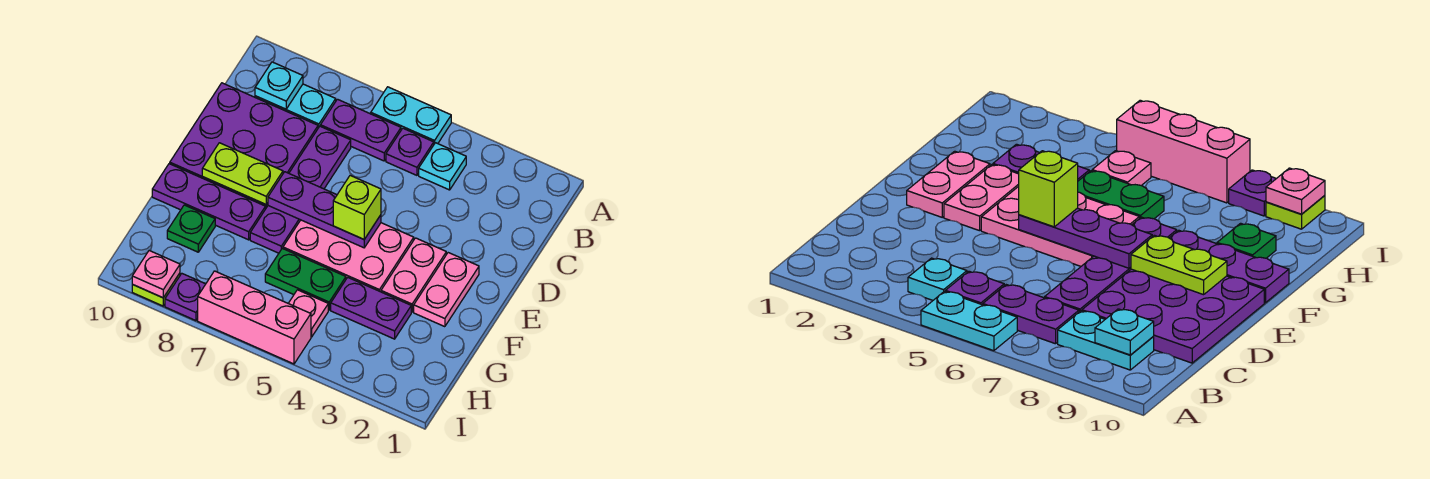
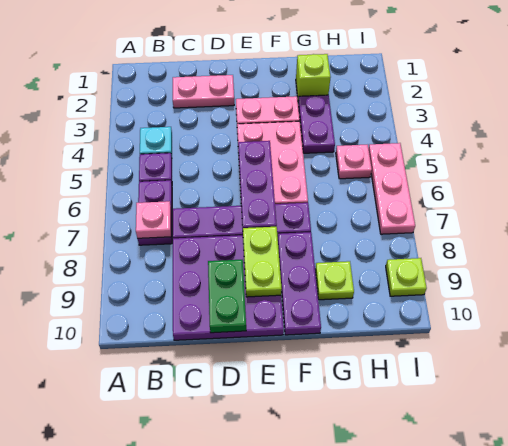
cyan plate A5:A6 level 1 -> none
cyan plate B8:B9 level 1 -> none
cyan plate B9 level 2 -> none
pink plate E2:F2 level 1 -> pink plate C2:D2 level 1
lime brick E5 level 3 -> lime brick G2 level 1
green plate G5:G6 level 1 -> green plate D9:D10 level 2
green plate G9 level 1 -> lime plate G9 level 1
pink brick I5:I7 level 1 -> pink plate I5:I7 level 1
purple plate I8 level 1 -> none
pink plate I9 level 2 -> pink plate B7 level 2

